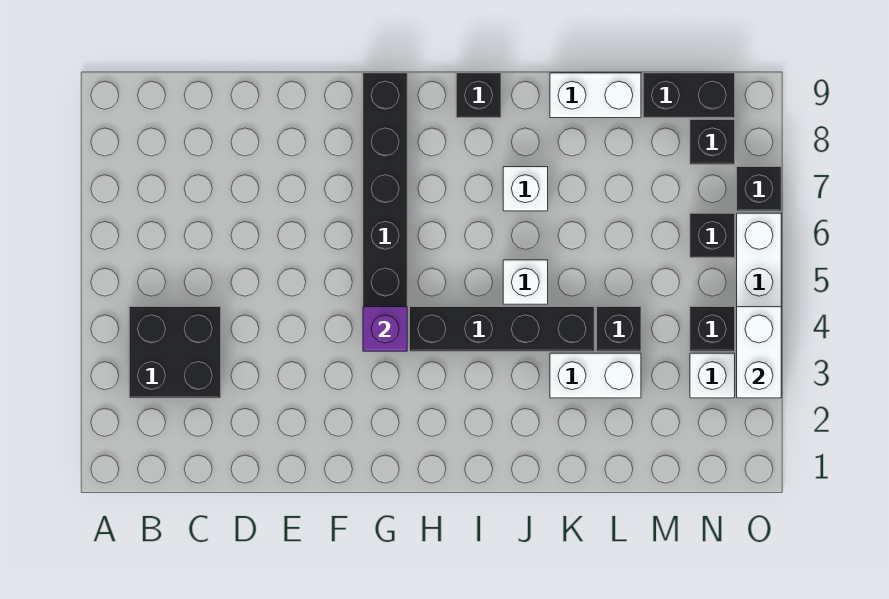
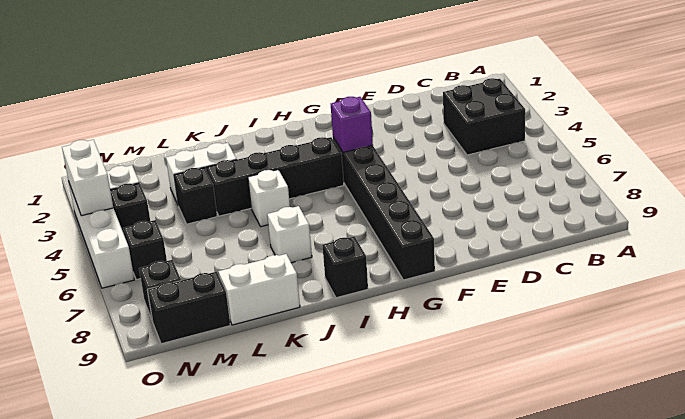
black brick O7 level 1 -> none

